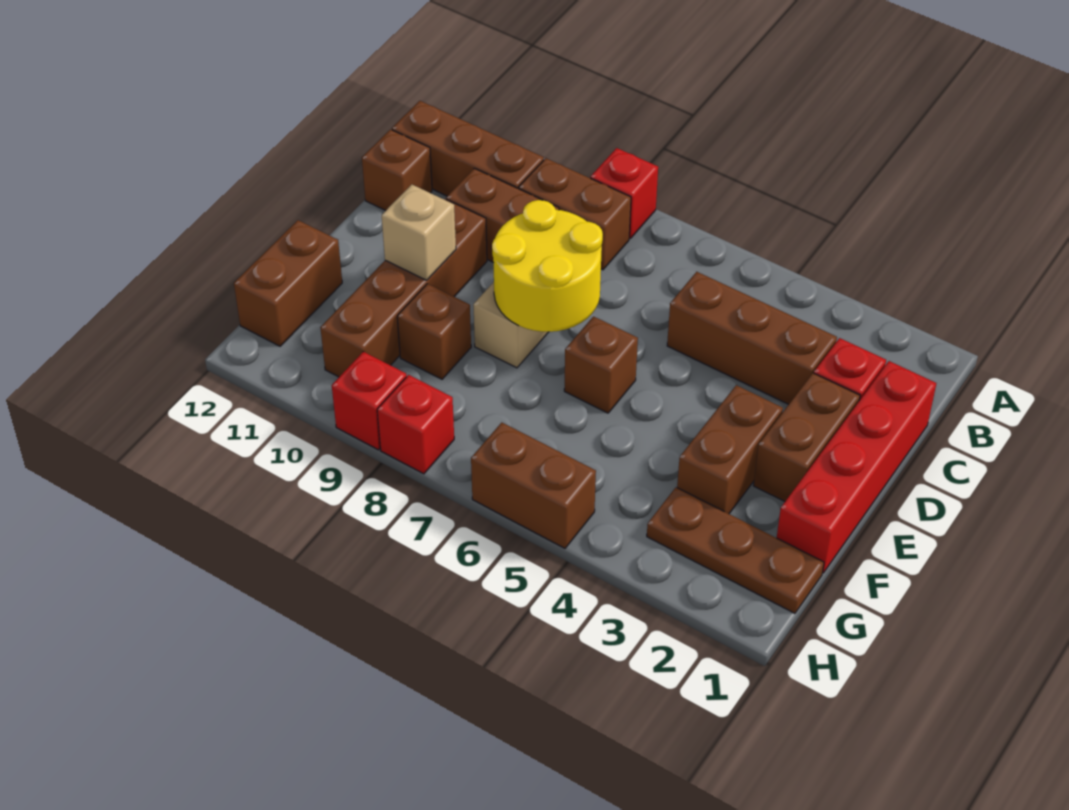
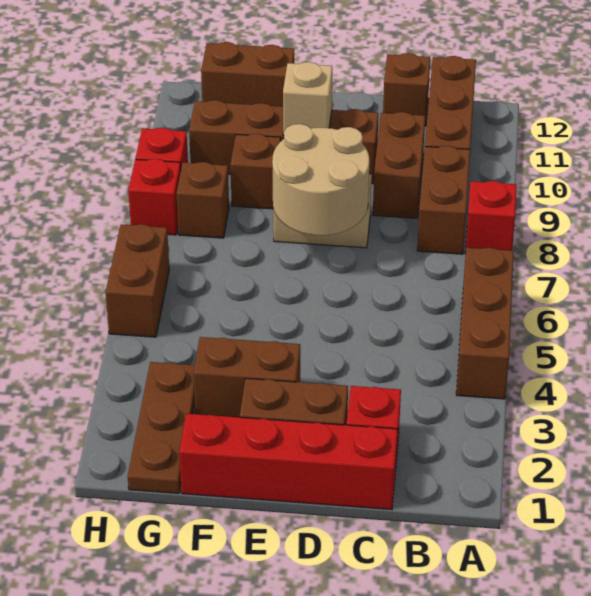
brown brick C3:C5 level 1 -> brown brick A4:A6 level 1
yellow round brick D7:E8 level 2 -> tan round brick D7:E8 level 2
brown brick E6 level 1 -> brown brick G8 level 1

